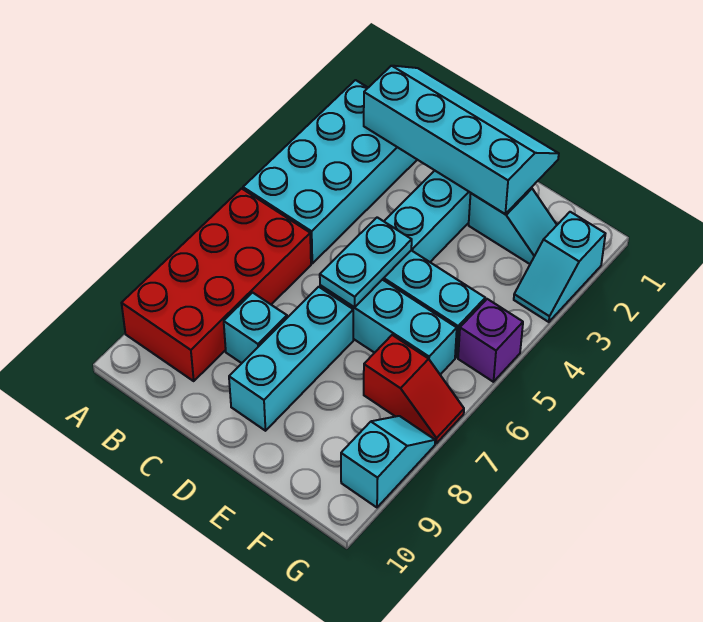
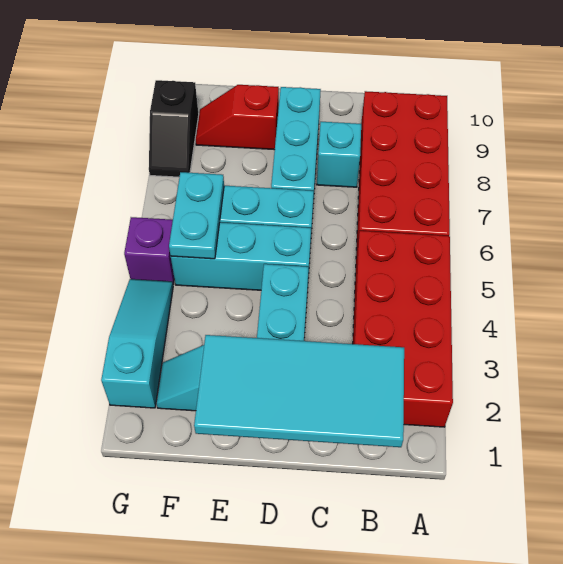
cyan brick A2:B5 level 1 -> red brick A2:B5 level 1
cyan slope B1:E2 level 2 top 2 -> cyan tile B1:E2 level 2
cyan plate D5:D6 level 2 -> cyan plate F5:F6 level 2
red slope F7:G7 level 1 top F -> red slope E9:F9 level 1 top E
cyan slope G2:G3 level 1 top 2 -> cyan slope G2:G4 level 1 top 2
cyan slope G8:G9 level 1 top 9 -> black slope G8:G9 level 1 top 9

